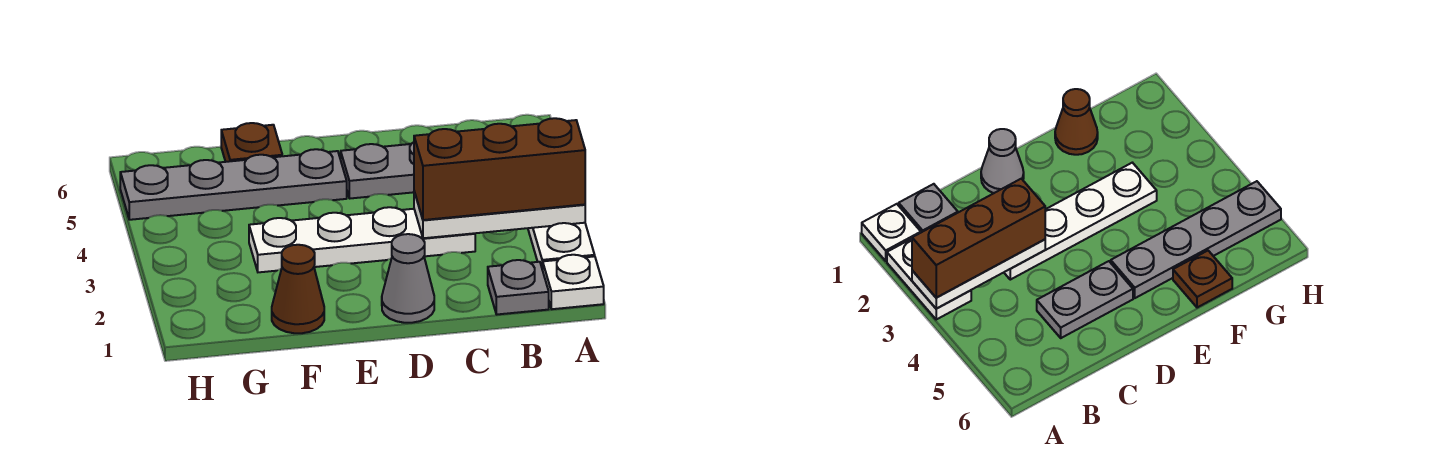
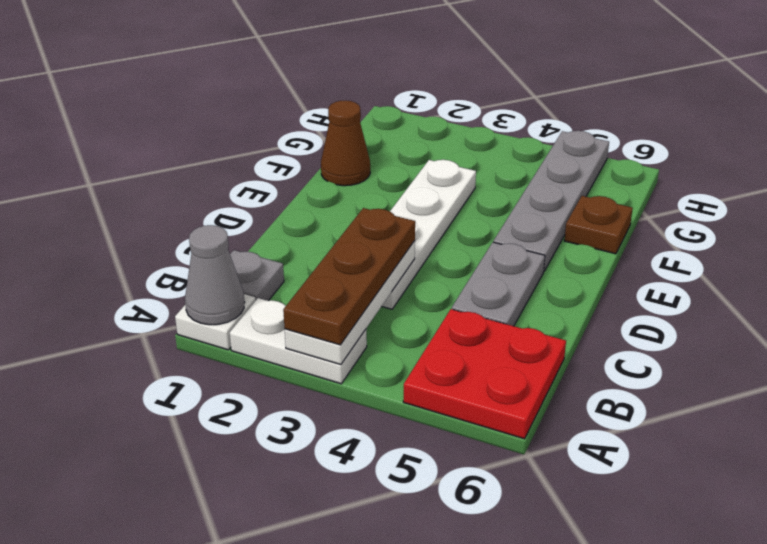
brown brick A3:C3 level 3 -> brown plate A3:C3 level 3
none -> red plate A5:B6 level 1
grey cone D1 level 1 -> grey cone A1 level 2

